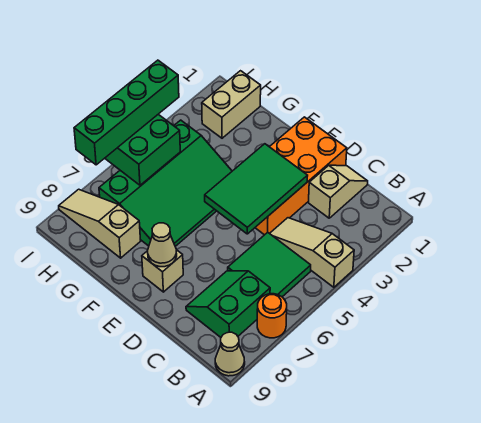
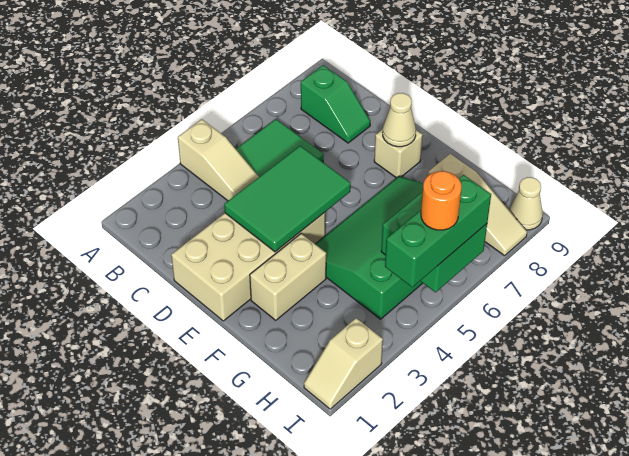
orange round brick A7 level 1 -> orange round brick I5 level 4
tan cone A9 level 1 -> tan cone I9 level 1
green slope B7:C8 level 1 top B -> green slope B8:C8 level 1 top B
tan slope C1:C2 level 1 top 2 -> tan slope I1:I2 level 1 top 2
orange brick D1:E4 level 1 -> tan brick D1:E4 level 1
tan brick H1:H2 level 1 -> tan brick F2:F3 level 1
green brick I4:I7 level 3 -> green brick I4:I6 level 3

